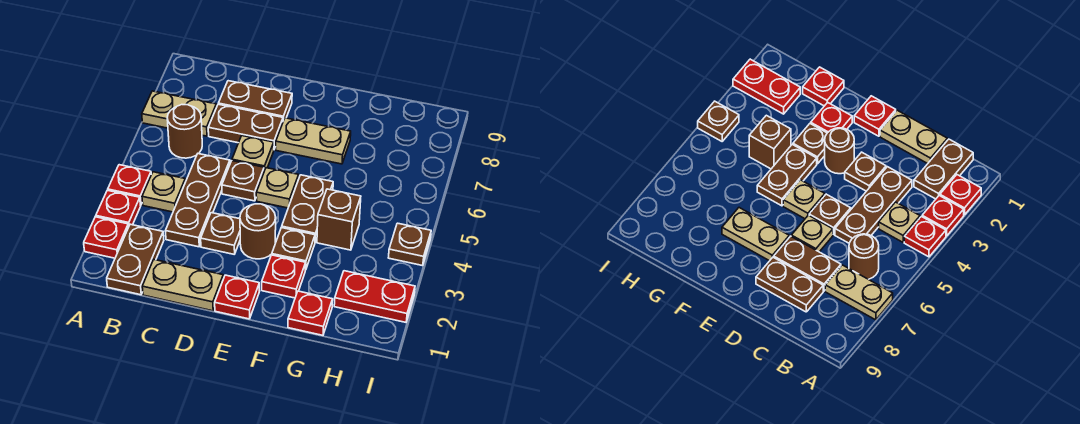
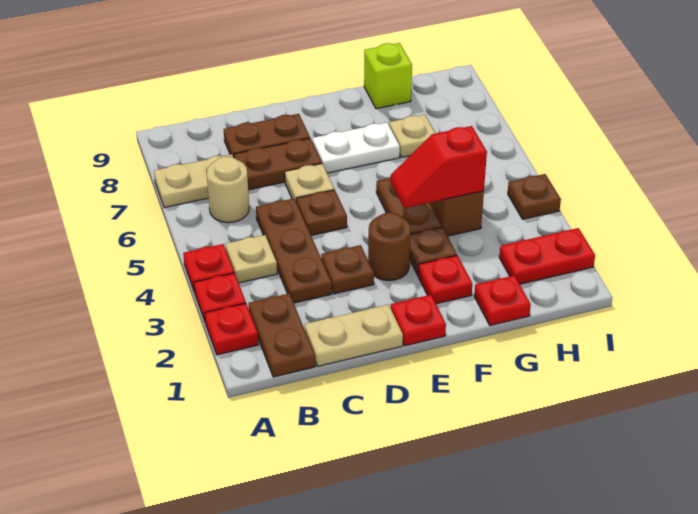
brown round brick B6 level 1 -> tan round brick B6 level 1
tan plate E5 level 1 -> tan plate G7 level 1
tan plate E7:F7 level 1 -> white plate E7:F7 level 1
none -> red slope F4:G4 level 2 top G
none -> lime brick G9 level 1

